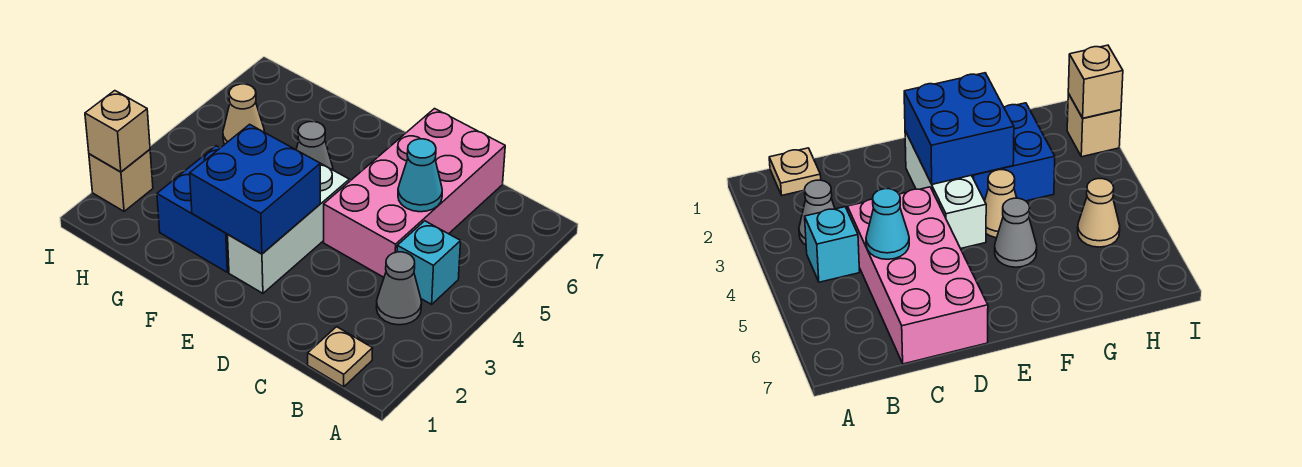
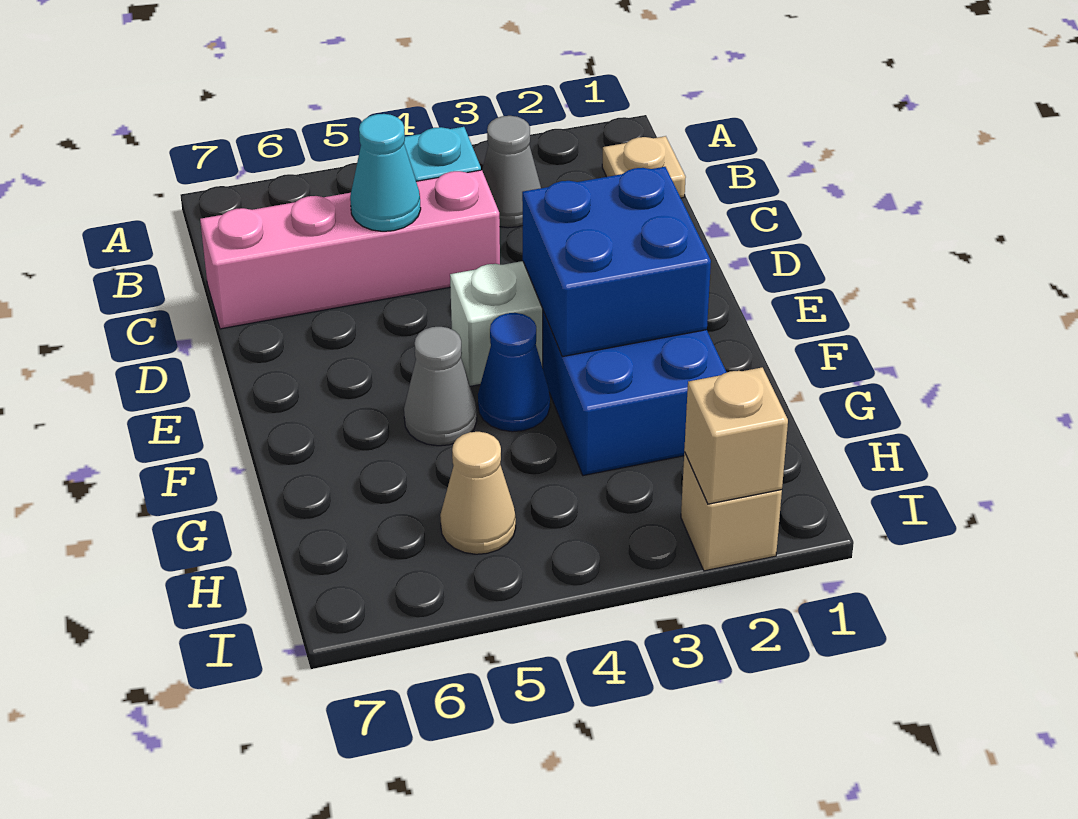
pink brick C4:D7 level 1 -> pink brick C4:C7 level 1
tan cone F4 level 1 -> blue cone F4 level 1

